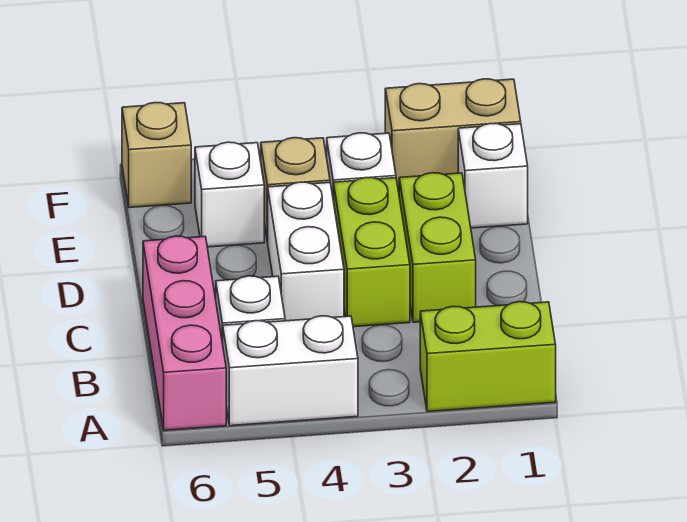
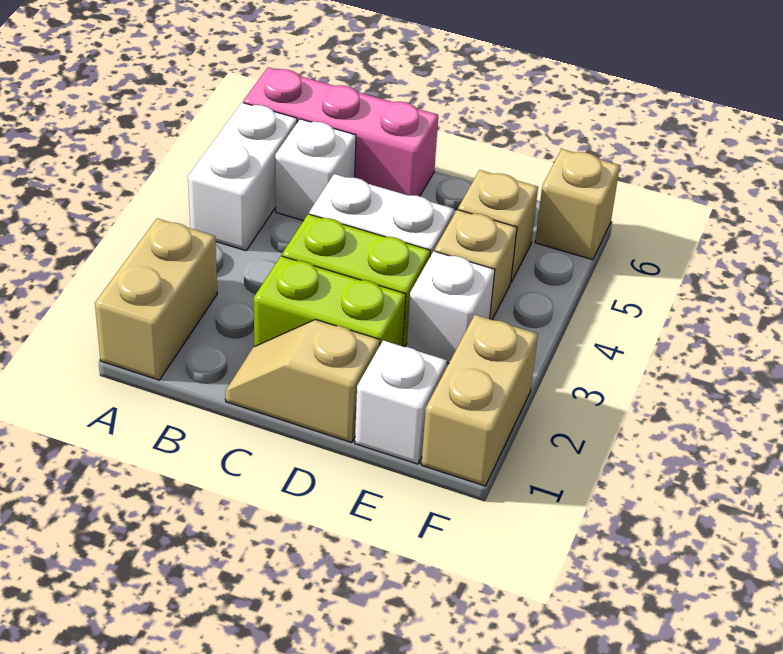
lime brick A1:A2 level 1 -> tan brick A1:A2 level 1
none -> tan slope C1:D1 level 1 top D
white brick E5 level 1 -> tan brick E5 level 1

